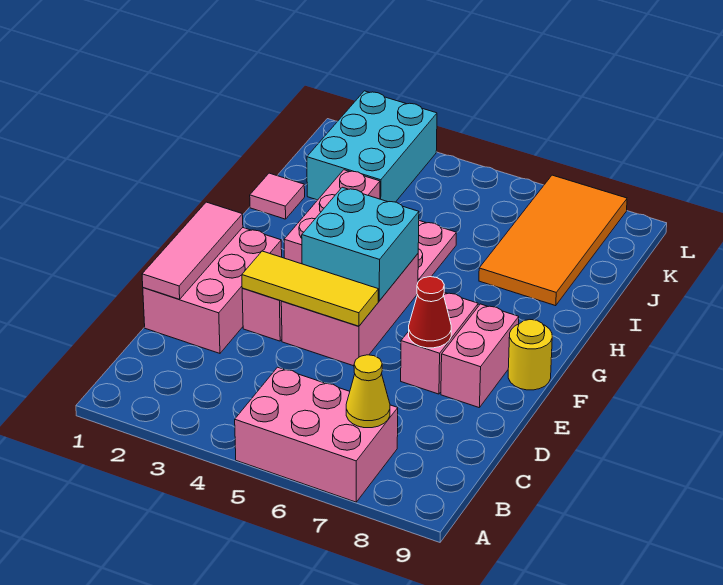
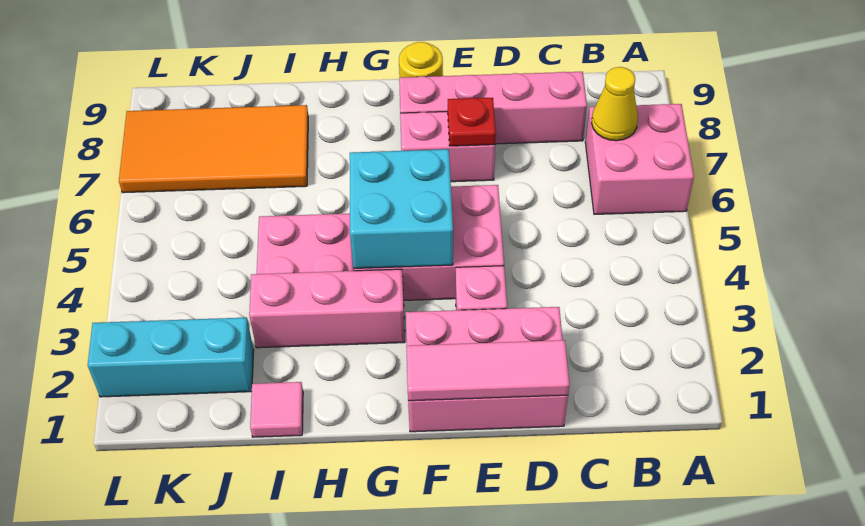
pink brick A5:B7 level 1 -> pink brick A6:B7 level 1
yellow tile E3:E5 level 2 -> none
red cone E7 level 2 -> red plate E7 level 2
pink brick E8:F8 level 1 -> pink brick C8:F8 level 1
cyan brick J2:L3 level 1 -> cyan brick J2:L2 level 1

